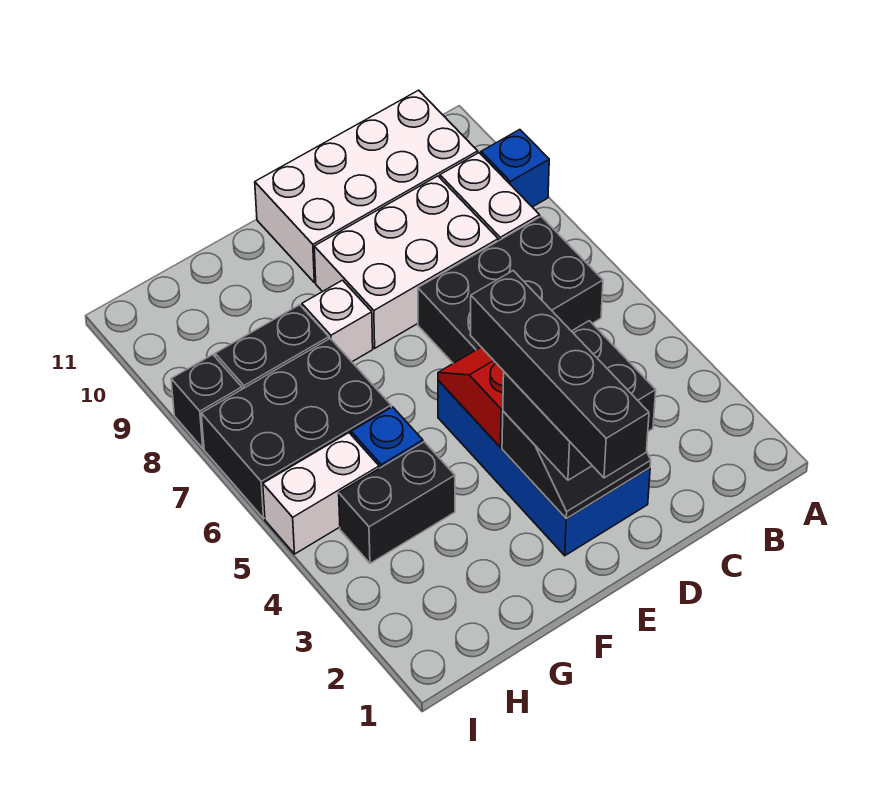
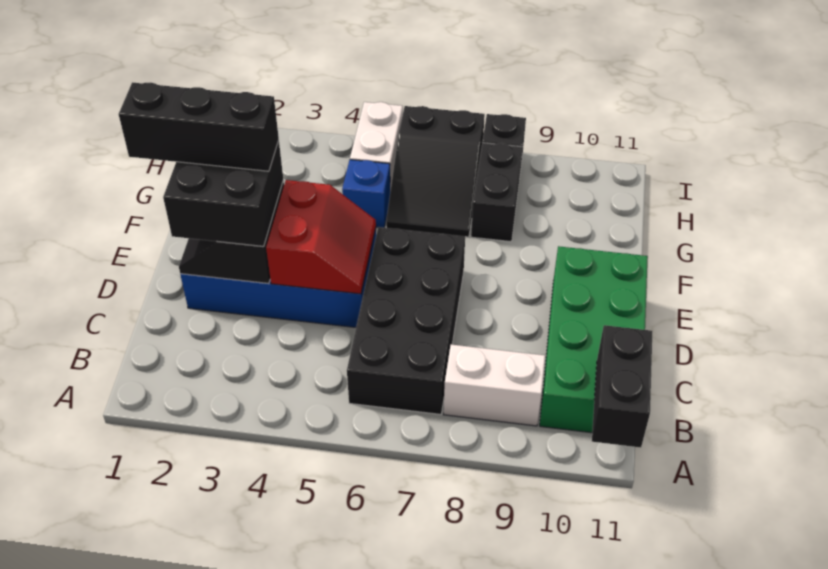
blue brick A9 level 1 -> none
black brick B6:D7 level 1 -> black brick B6:E7 level 1
white brick B10:E11 level 1 -> green brick B10:E11 level 1
white brick C8:E9 level 1 -> none
black brick E1:E4 level 4 -> black brick E1:E3 level 4
white brick F8 level 1 -> none
black brick G4:H4 level 1 -> black brick A11:B11 level 2
black brick G6:I7 level 1 -> black slope G6:I7 level 1 top I

